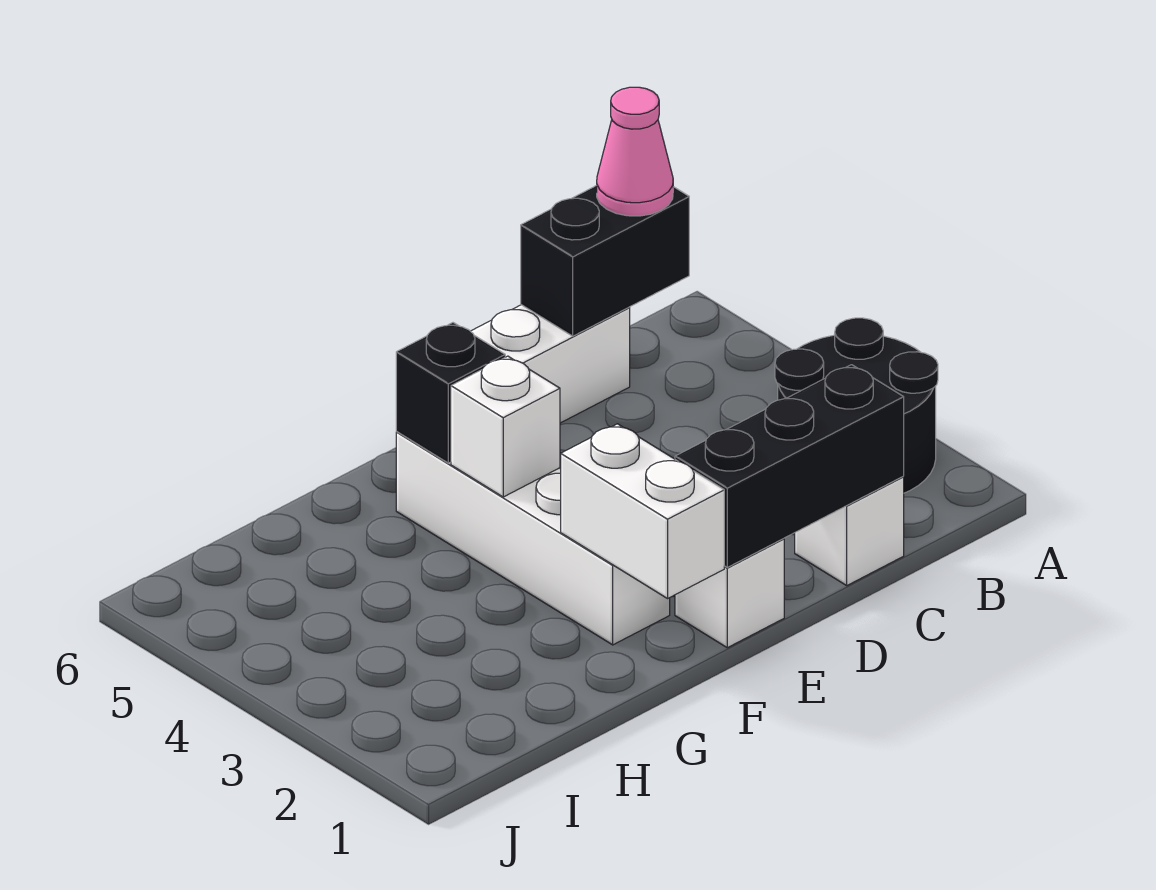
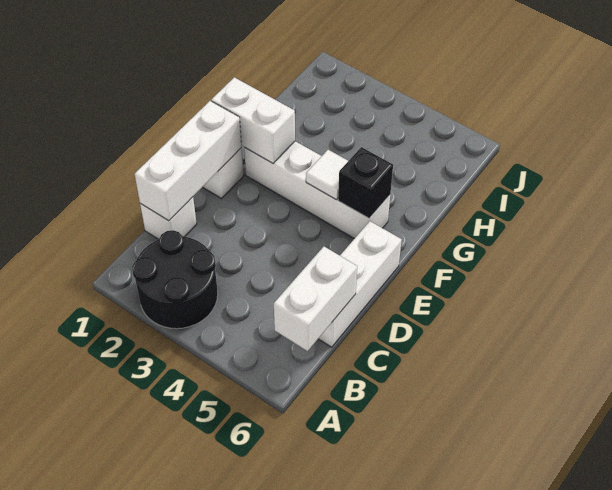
black brick B6:C6 level 2 -> white brick B6:C6 level 2
pink cone B6 level 3 -> none
black brick C1:E1 level 2 -> white brick C1:E1 level 2
white brick F4 level 2 -> white tile F4 level 2

